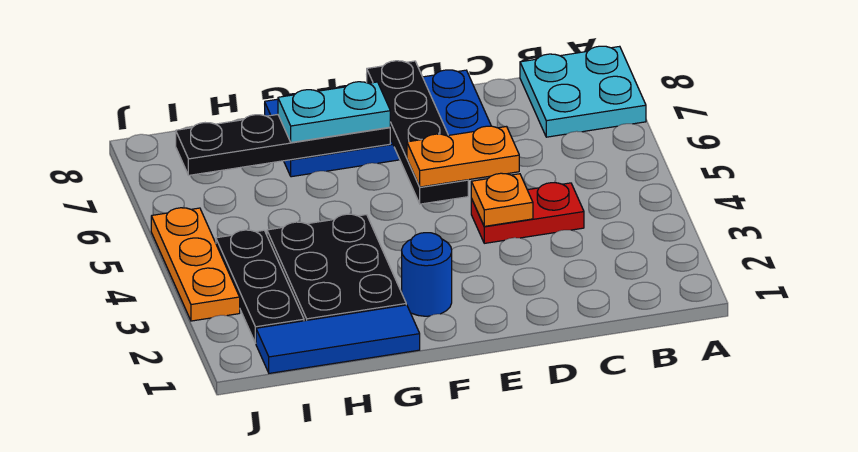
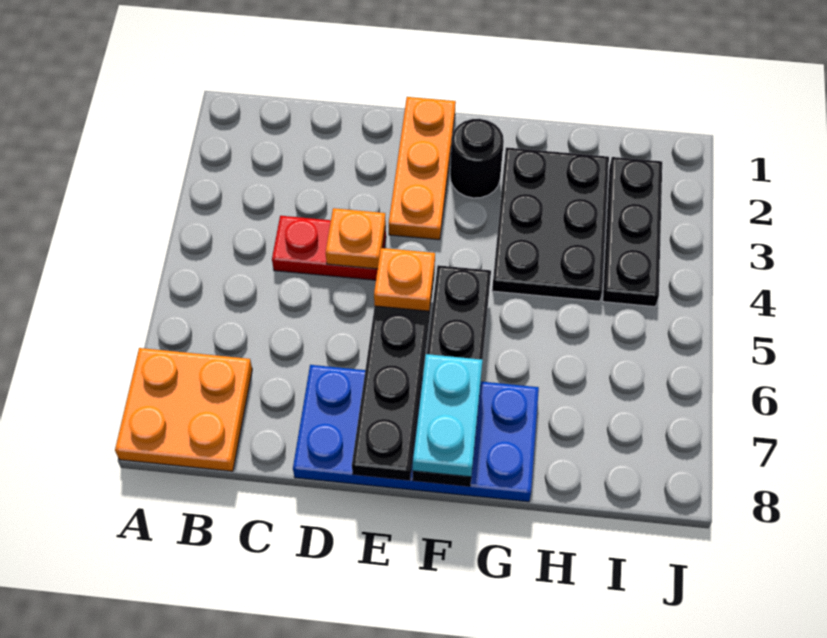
cyan plate A7:B8 level 1 -> orange plate A7:B8 level 1
orange plate D5:E5 level 3 -> orange plate E5 level 3
blue round brick F2 level 1 -> black round brick F2 level 1
black plate F7:I7 level 2 -> black plate F5:F8 level 2
cyan plate F7:G7 level 3 -> cyan plate F7:F8 level 3
blue tile G1:I1 level 1 -> none
orange plate J3:J5 level 1 -> orange plate E1:E3 level 1

